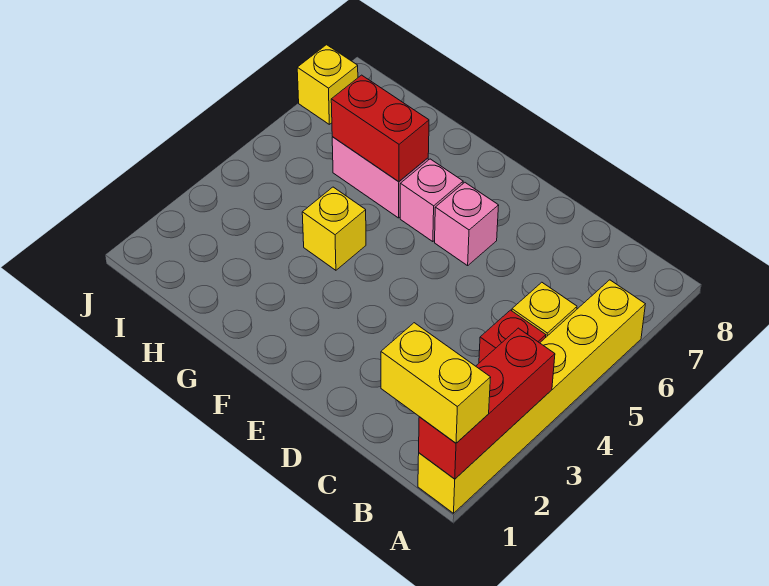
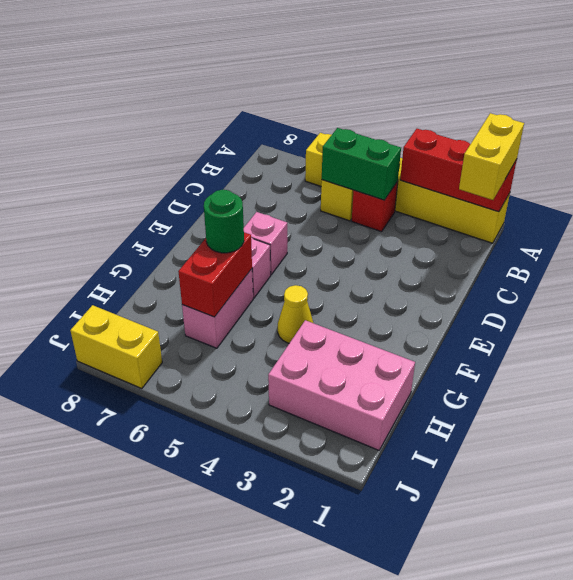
none -> green brick B4:B5 level 2
yellow brick G4 level 1 -> yellow cone G4 level 1
none -> green round brick G6 level 3
none -> pink brick H1:I3 level 1
yellow brick J7 level 1 -> yellow brick J7:J8 level 1

